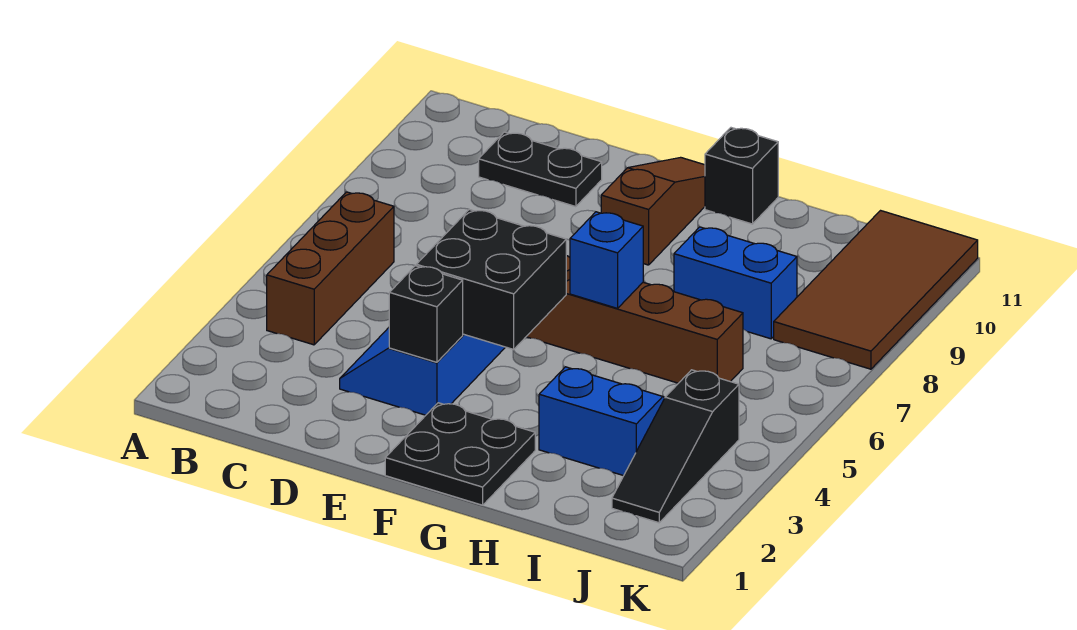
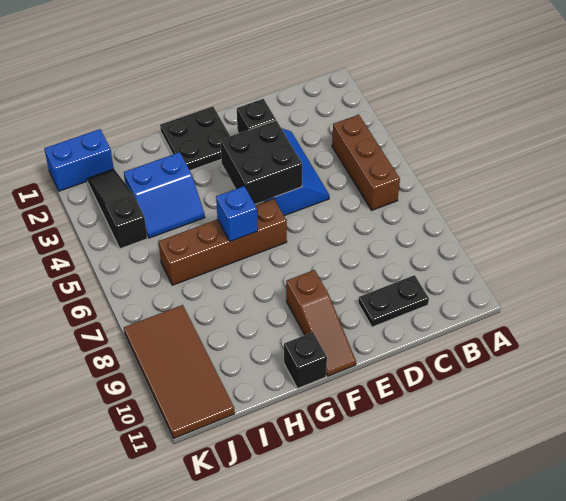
blue brick H8:I8 level 1 -> blue brick J1:K1 level 1

